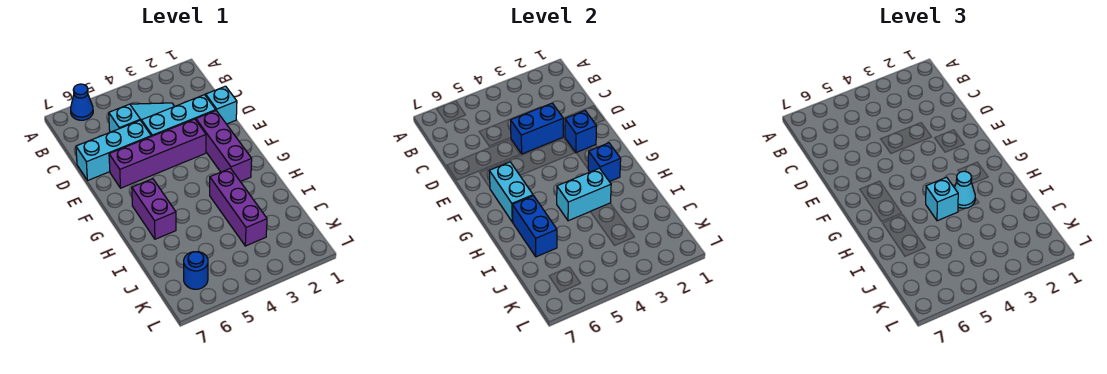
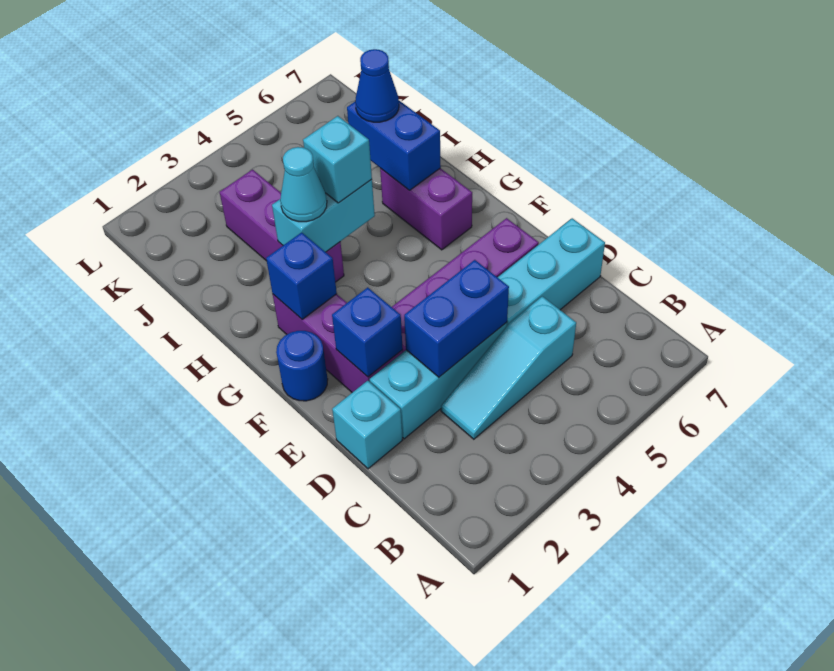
blue cone A6 level 1 -> blue cone I6 level 3
cyan brick F6:G6 level 2 -> none
blue round brick K6 level 1 -> blue round brick F1 level 1

